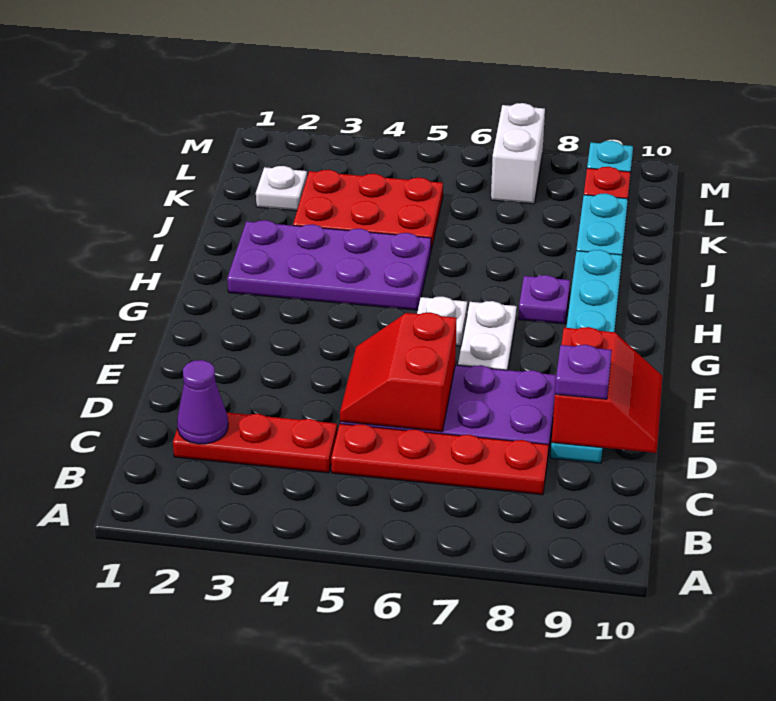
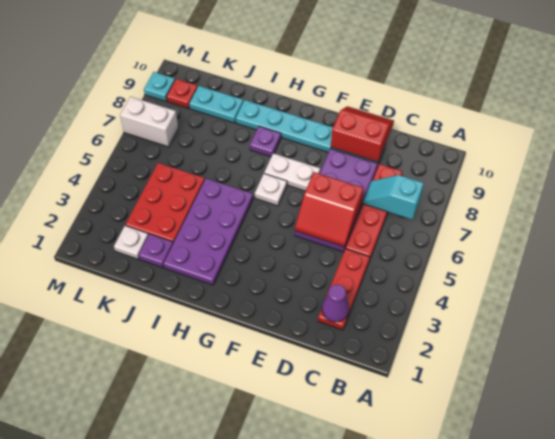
none -> cyan slope B7:C7 level 2 top B
purple plate D9 level 3 -> purple plate J2 level 1

